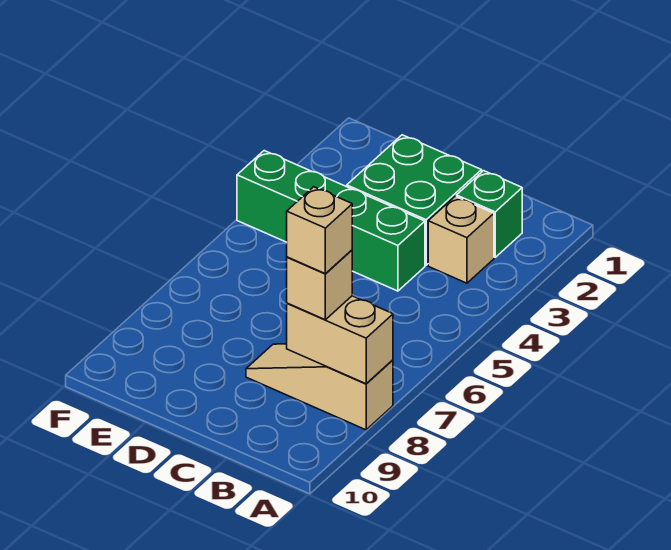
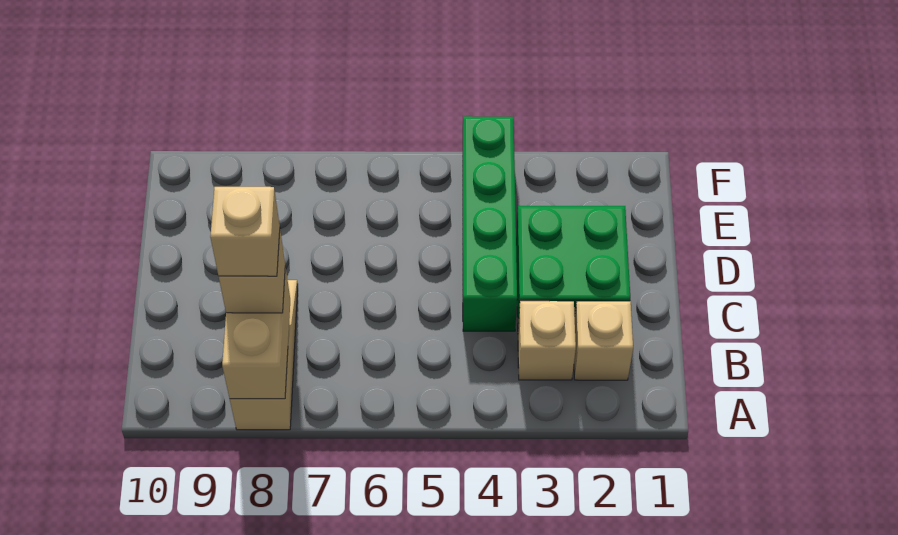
green brick B2 level 1 -> tan brick B2 level 1

